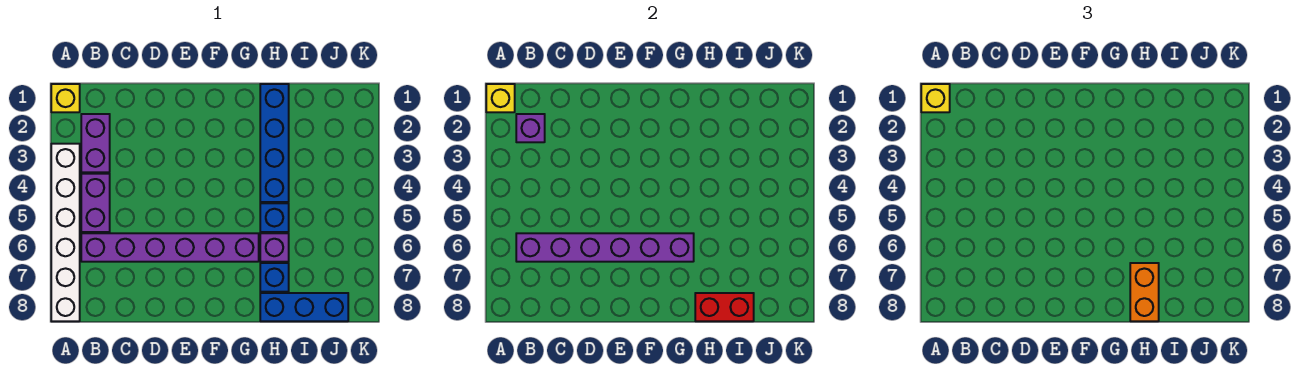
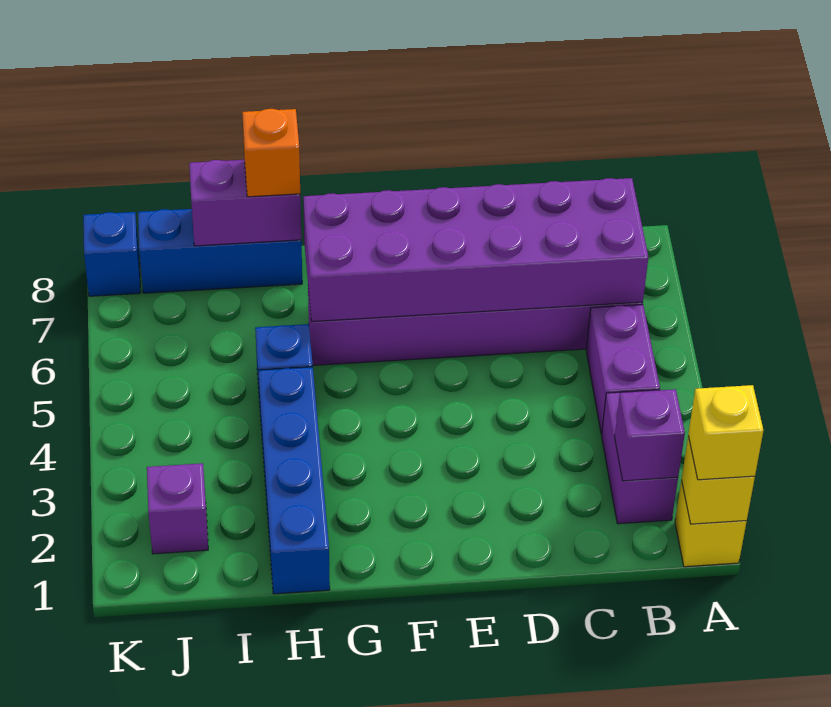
white brick A3:A8 level 1 -> none
purple brick B6:G6 level 2 -> purple brick B6:G7 level 2
purple brick H6 level 1 -> purple brick J2 level 1
blue brick H7 level 1 -> blue brick K8 level 1
orange brick H7:H8 level 3 -> orange brick H8 level 3
red brick H8:I8 level 2 -> purple brick H8:I8 level 2

